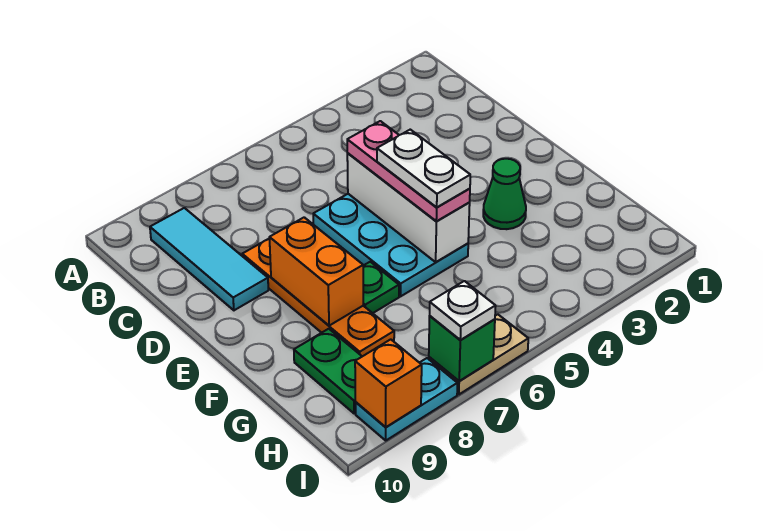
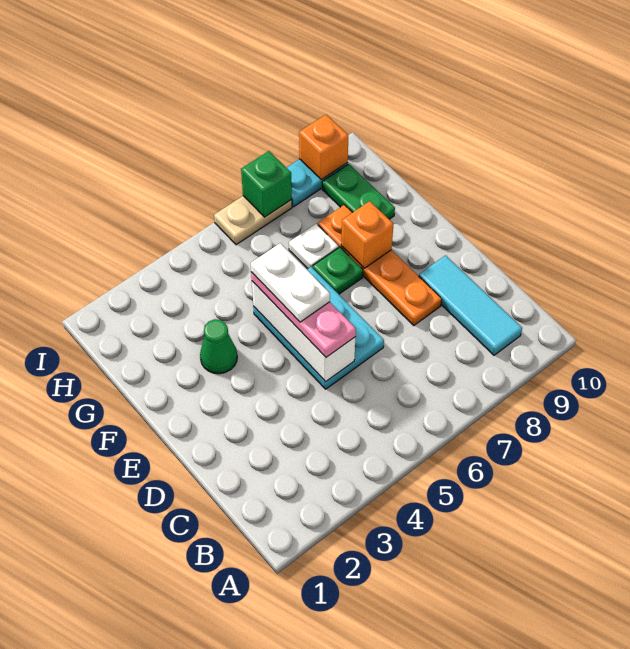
orange brick E8:F8 level 2 -> orange brick F8 level 2
white plate I7 level 3 -> white plate G7 level 1

